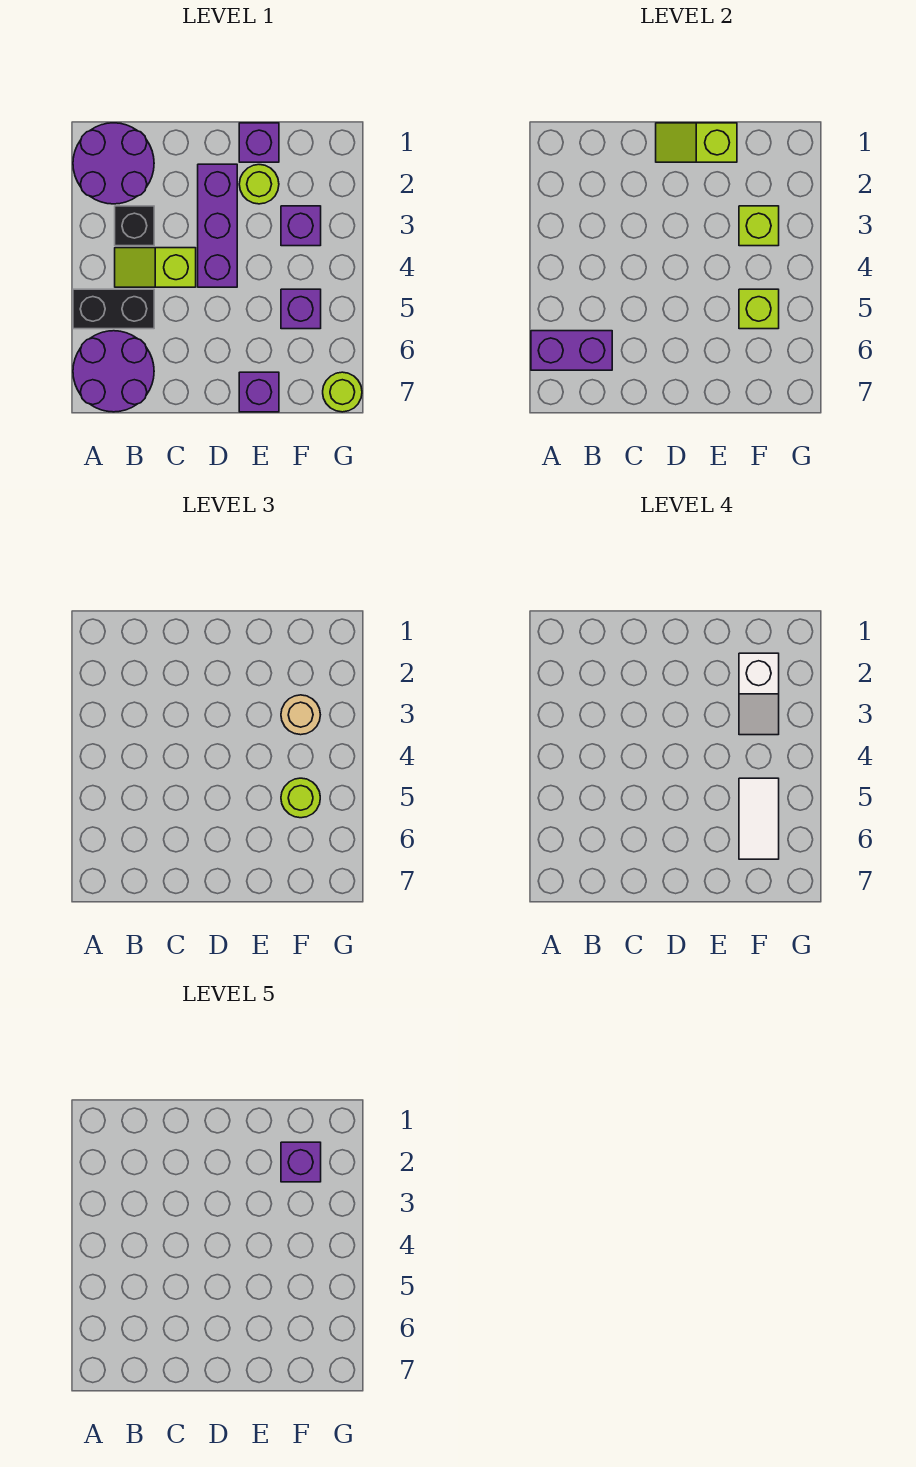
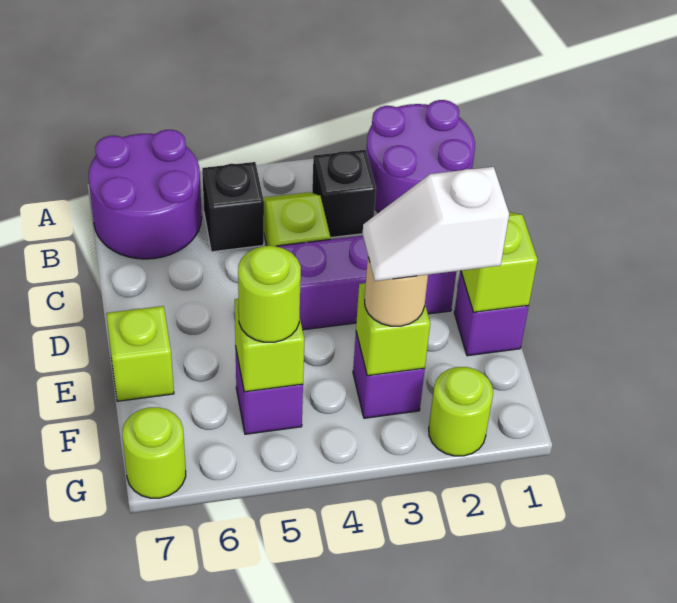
black brick A5:B5 level 1 -> black brick B5 level 1
purple brick A6:B6 level 2 -> none
lime round brick E2 level 1 -> lime round brick G2 level 1
purple brick E7 level 1 -> lime brick E7 level 1
purple brick F2 level 5 -> none
white tile F5:F6 level 4 -> none

